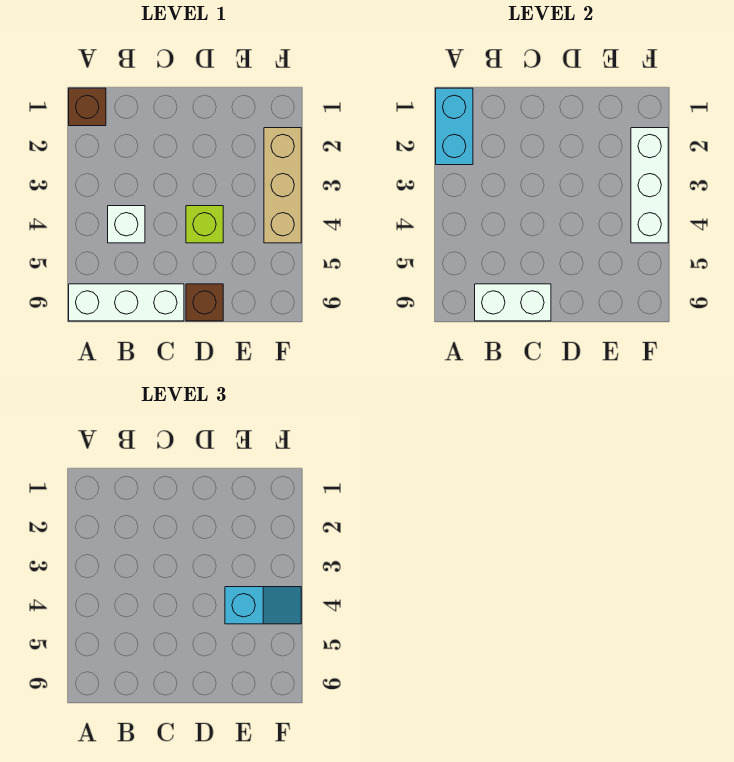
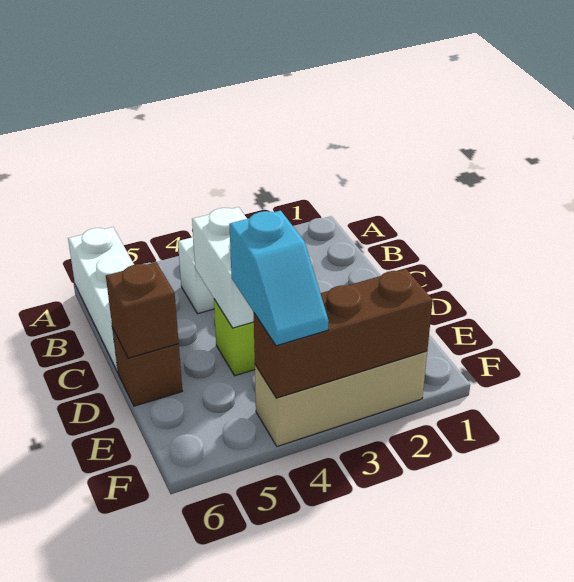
brown brick A1 level 1 -> brown brick D6 level 2
cyan brick A1:A2 level 2 -> none
white brick B6:C6 level 2 -> white brick C4:D4 level 2
white brick F2:F4 level 2 -> brown brick F2:F4 level 2

